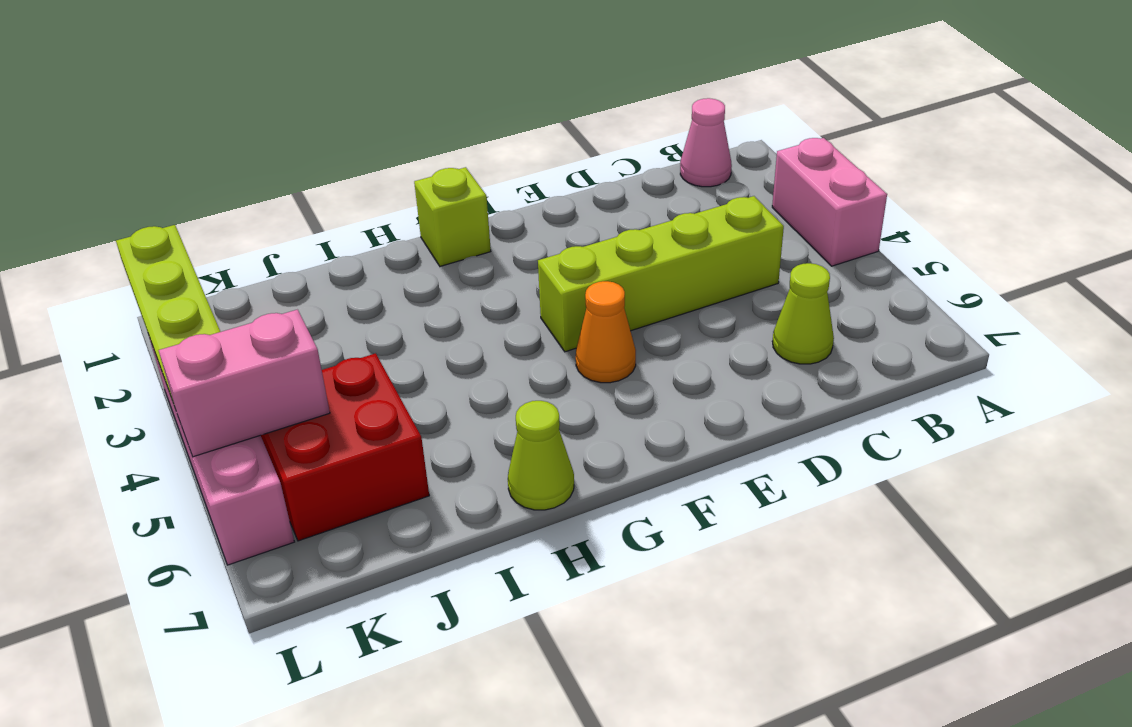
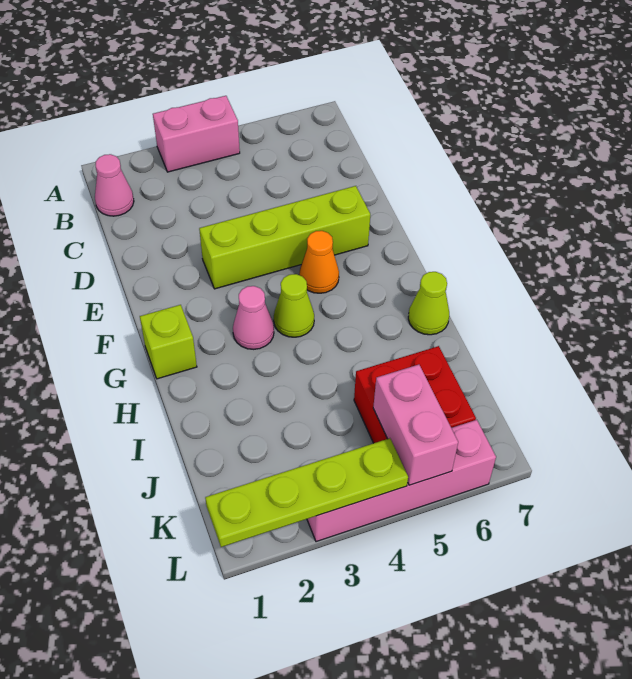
lime brick C4:F4 level 1 -> lime brick E3:E6 level 1
lime cone C6 level 1 -> lime cone G4 level 1
none -> pink cone G3 level 1

